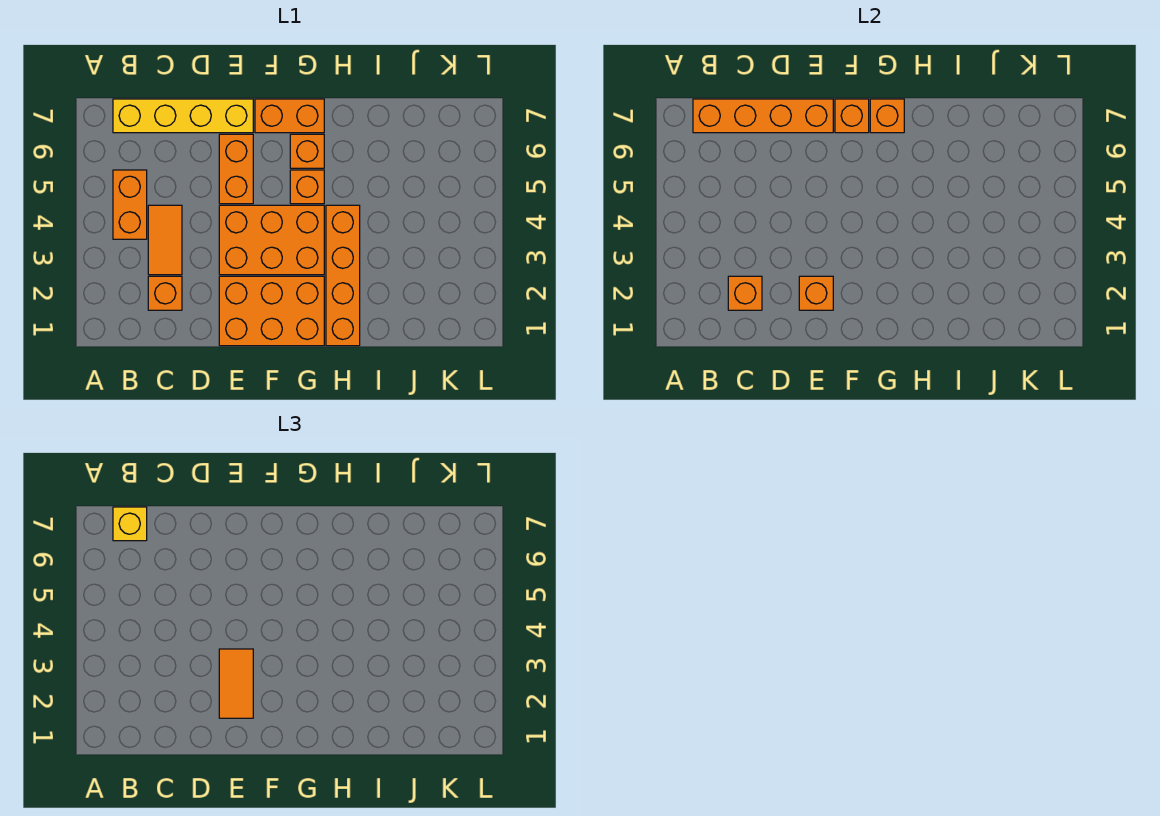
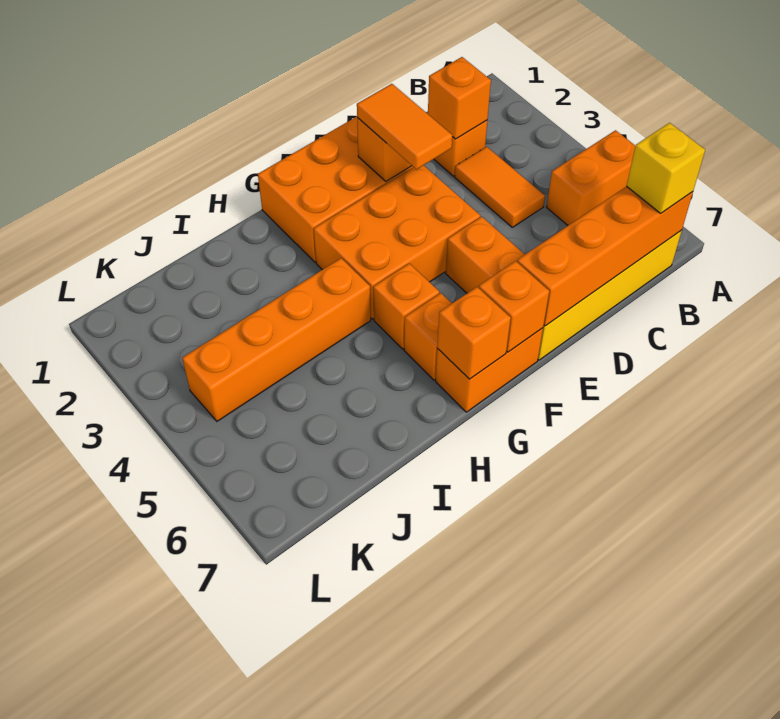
orange brick B4:B5 level 1 -> orange brick A5:B5 level 1
orange brick H1:H4 level 1 -> orange brick H4:K4 level 1

